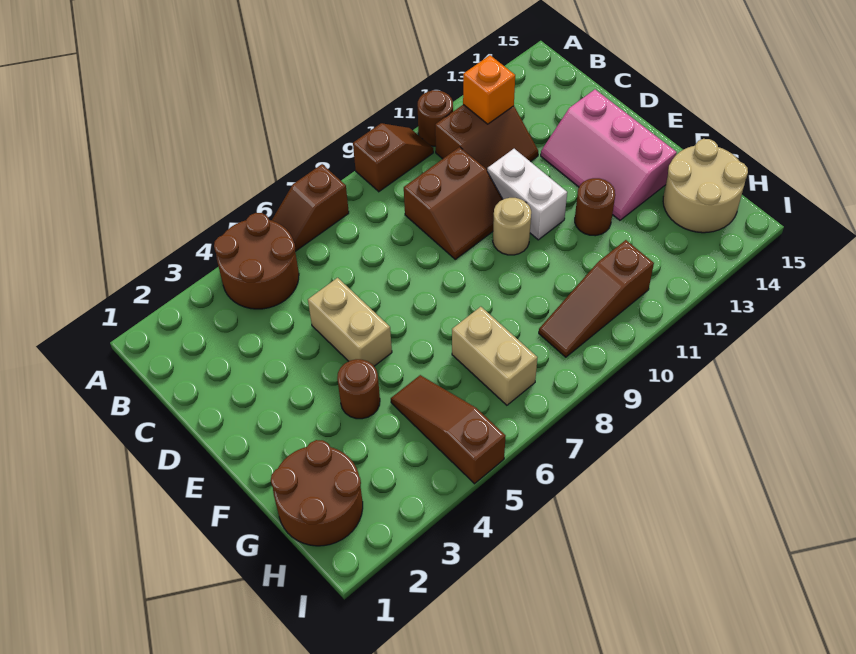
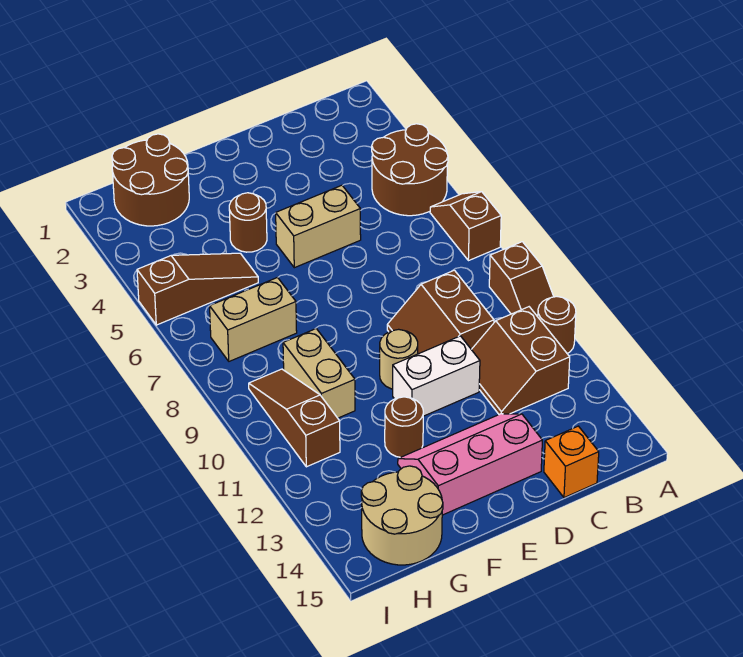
orange brick B12 level 2 -> orange brick C15 level 1
none -> tan brick G9:G10 level 1

